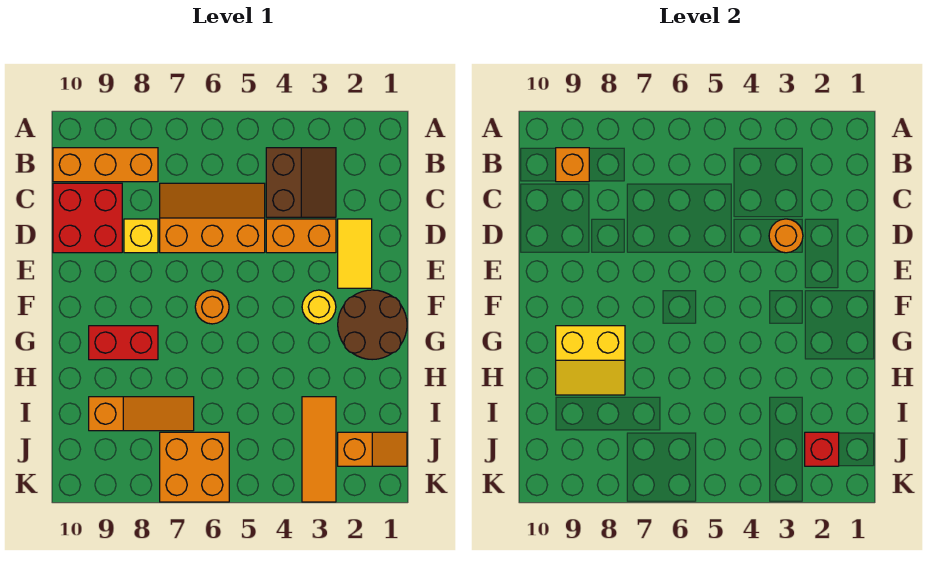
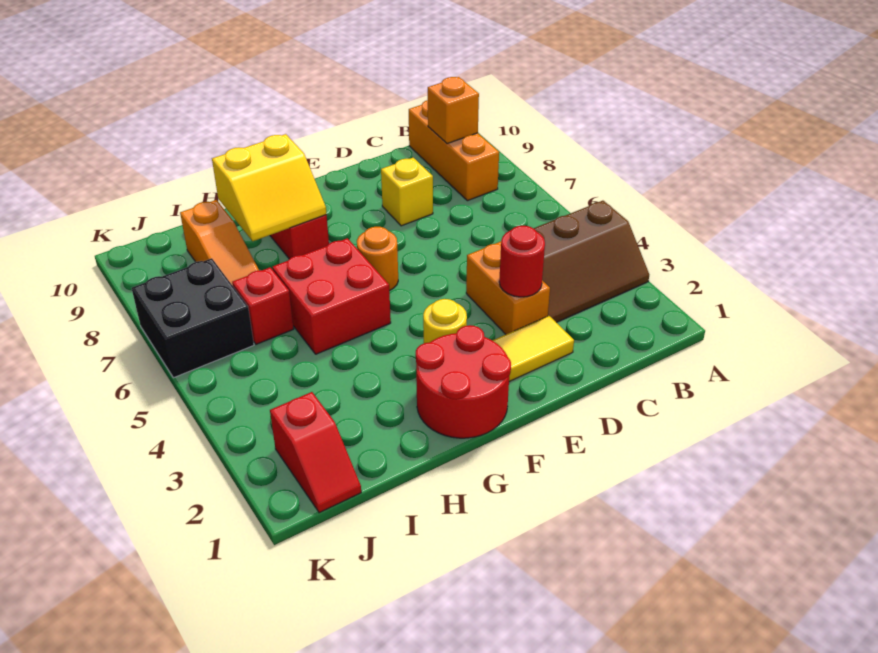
brown slope B3:C4 level 1 top 4 -> brown slope A3:C4 level 1 top 4
orange slope C5:D7 level 1 top D -> none
red brick C9:D10 level 1 -> red brick G5:H6 level 1
orange round brick D3 level 2 -> red round brick D3 level 2
brown round brick F1:G2 level 1 -> red round brick F1:G2 level 1
yellow slope G8:H9 level 2 top G -> yellow slope G8:H9 level 2 top 9
orange tile I3:K3 level 1 -> none
orange slope J1:J2 level 1 top 2 -> red slope J1:J2 level 1 top 2
red brick J2 level 2 -> red brick I6 level 1
orange brick J6:K7 level 1 -> black brick J6:K7 level 1

